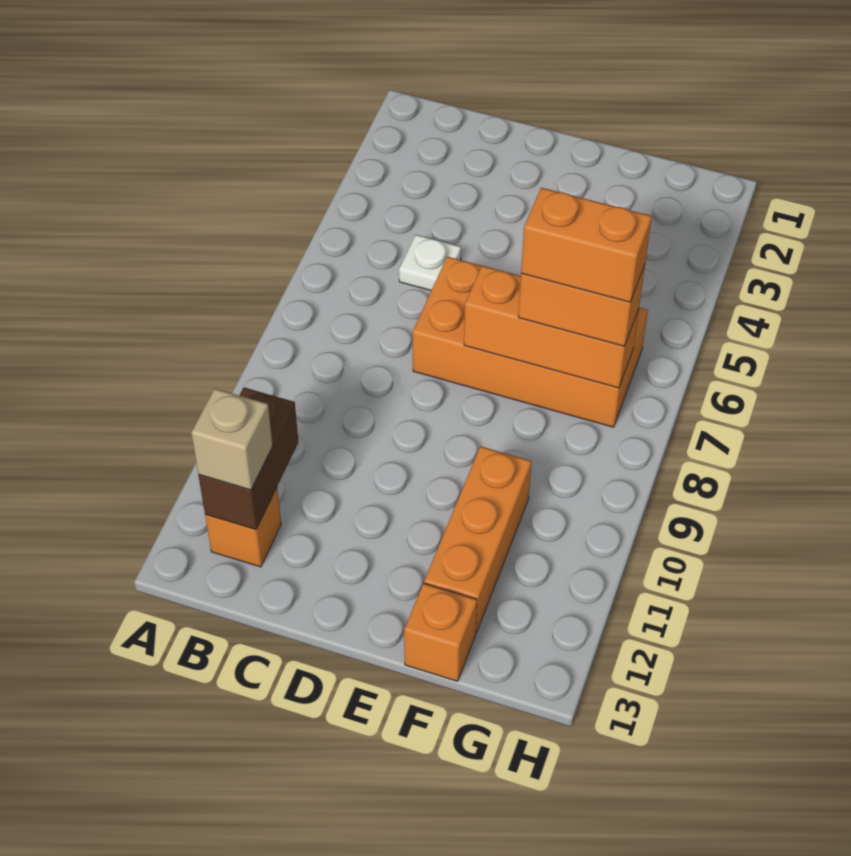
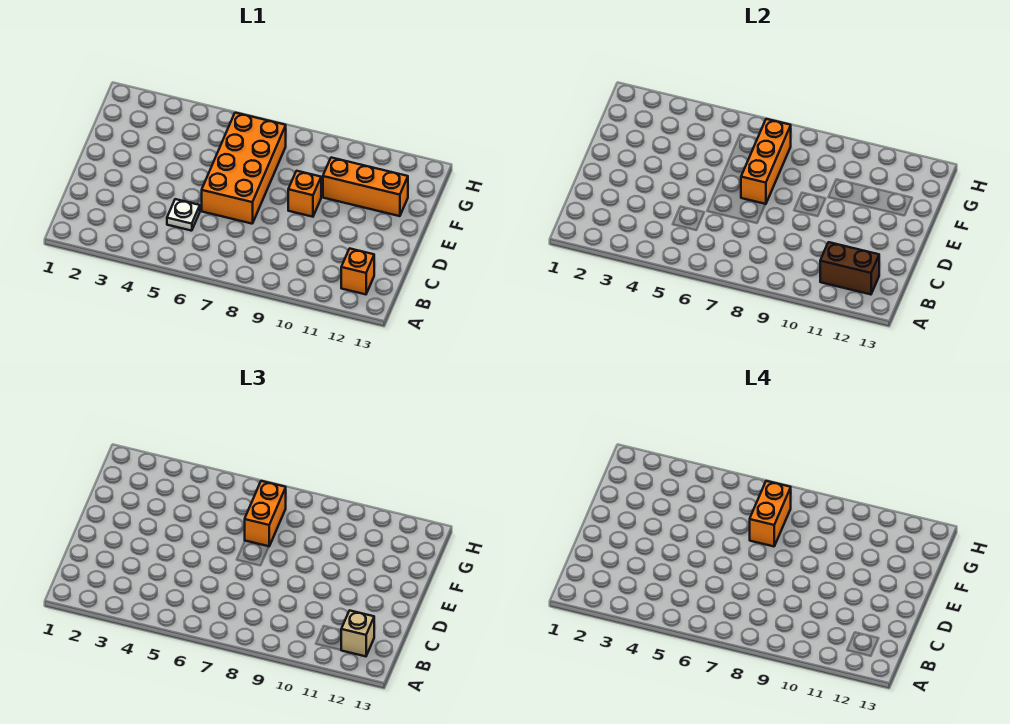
orange brick F13 level 1 -> orange brick E9 level 1

